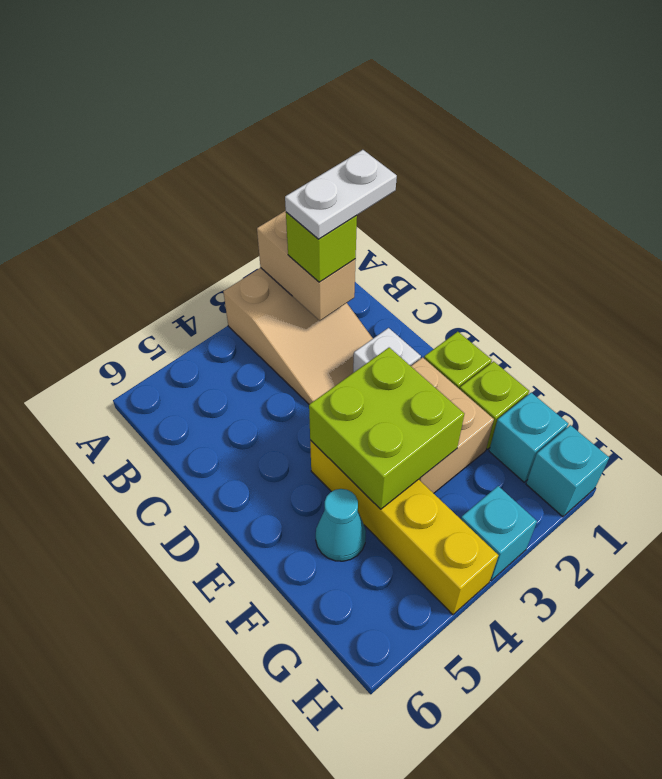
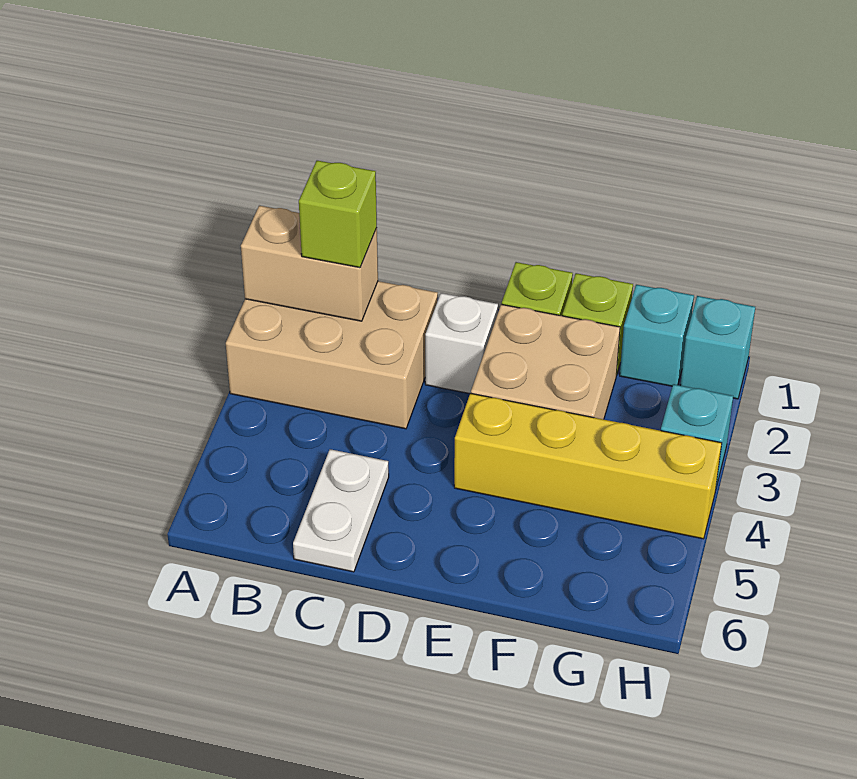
tan slope A2:C3 level 1 top A -> tan brick A2:C3 level 1
white plate B1:B2 level 4 -> white plate C5:C6 level 1
lime brick E3:F4 level 2 -> none
cyan cone F5 level 1 -> none

